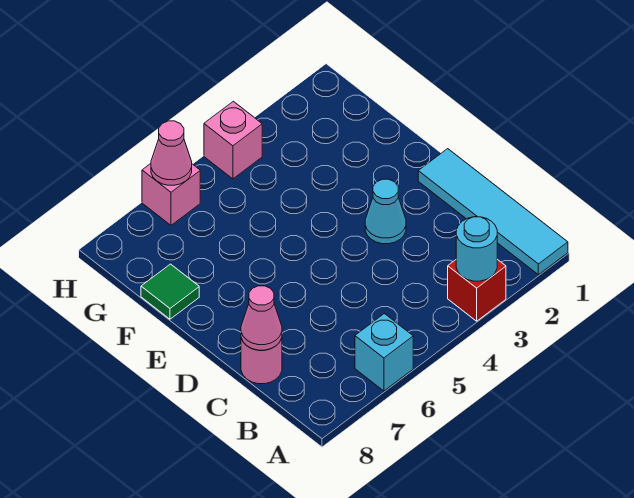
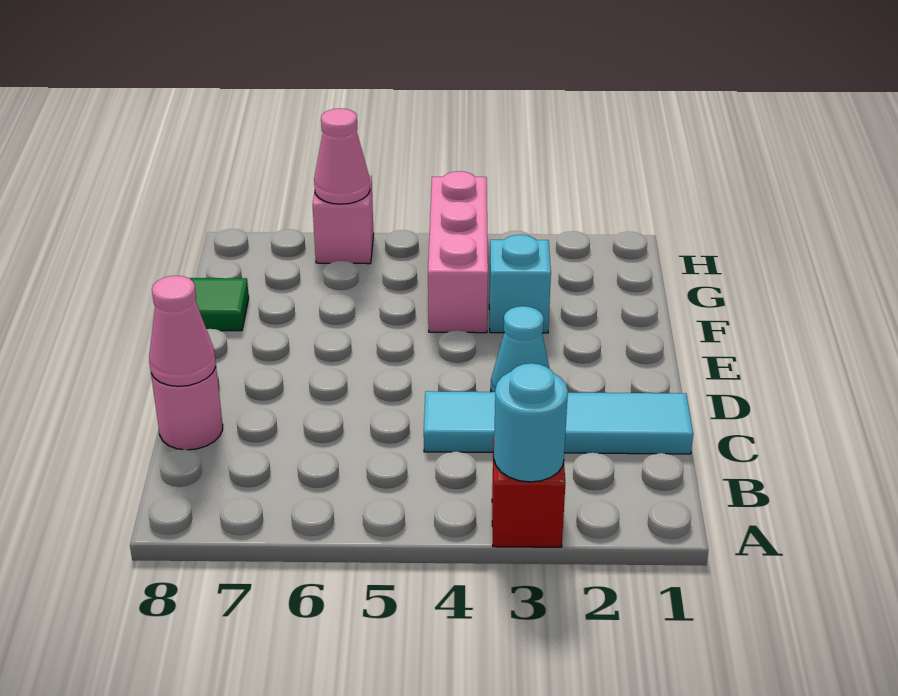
cyan tile A1:D1 level 1 -> cyan tile C1:C4 level 1
cyan brick A6 level 1 -> cyan brick F3 level 1
pink brick H4 level 1 -> pink brick F4:H4 level 1

